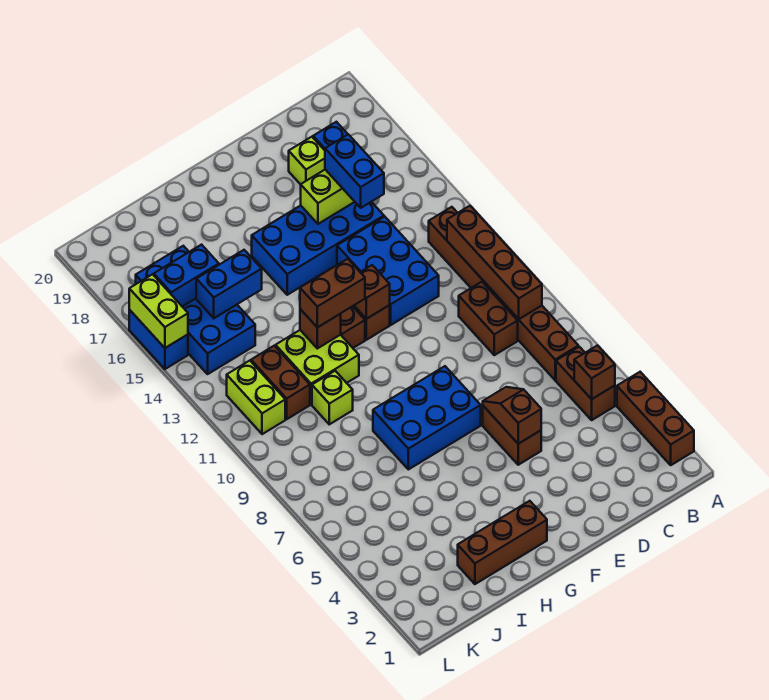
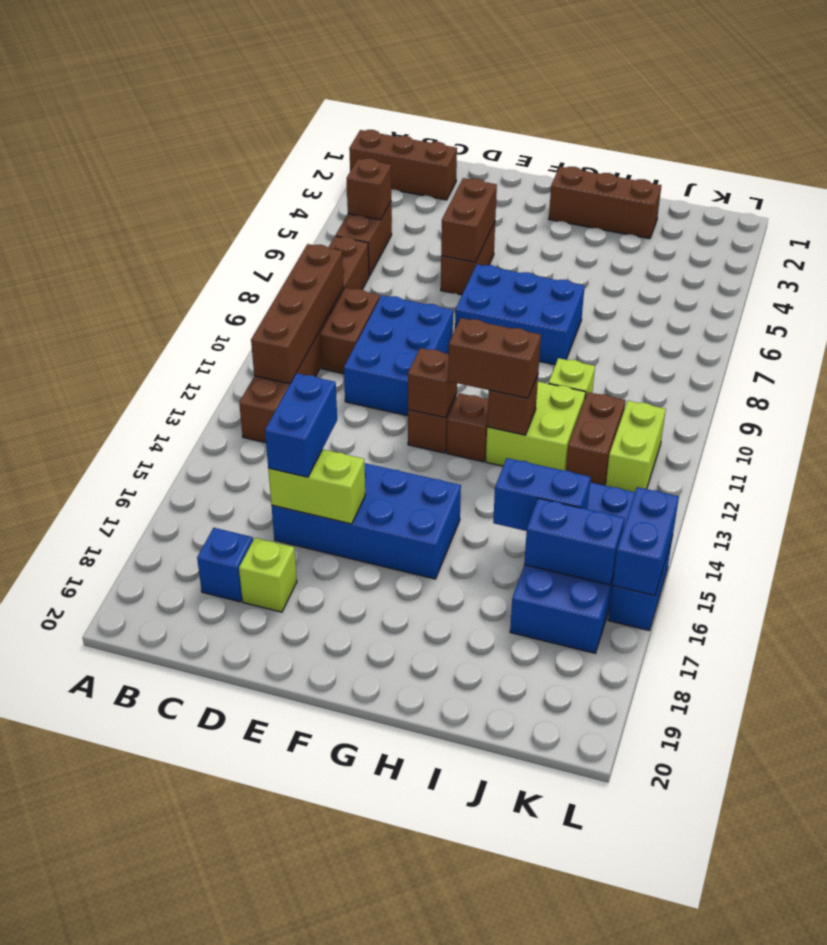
brown brick A2:A4 level 1 -> brown brick A2:C2 level 1
blue brick D12:E14 level 1 -> blue brick D9:E11 level 1
brown slope E5:E6 level 2 top 5 -> brown brick E5:E6 level 2
lime brick L15:L16 level 2 -> blue brick L15:L16 level 2

